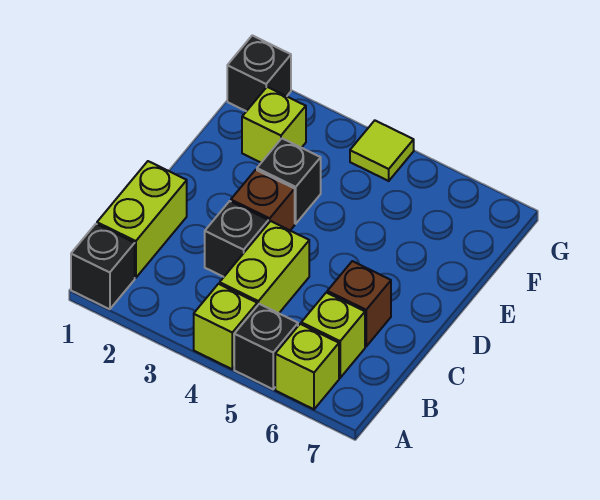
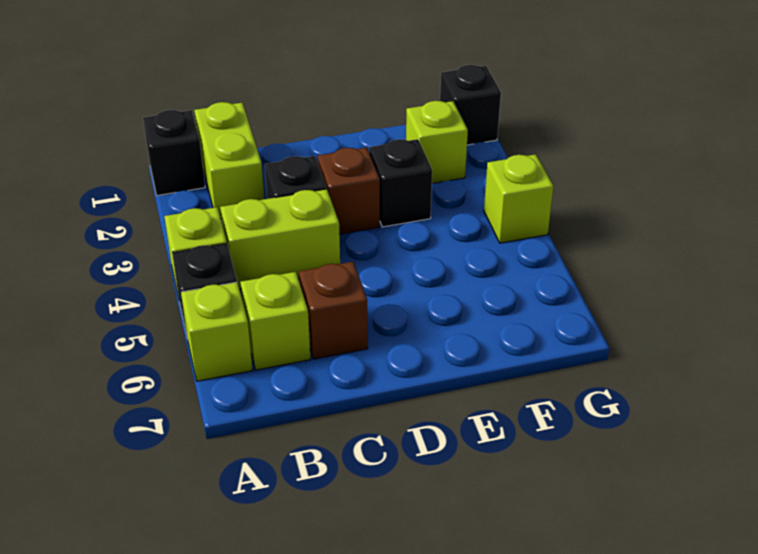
lime brick B1:C1 level 1 -> lime brick B1:B2 level 1
lime tile G4 level 1 -> lime brick G4 level 1

